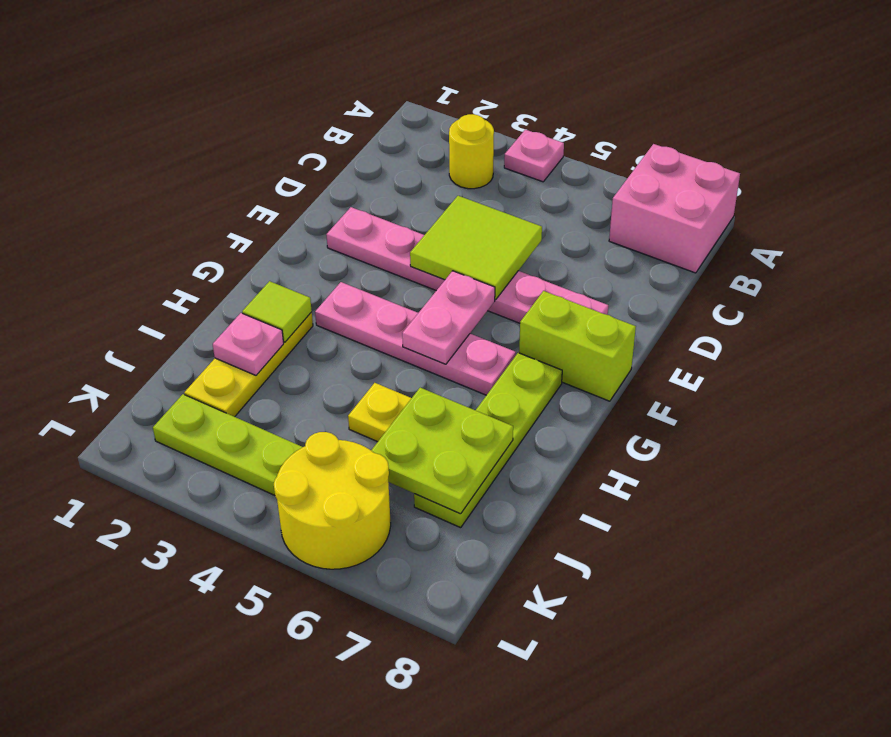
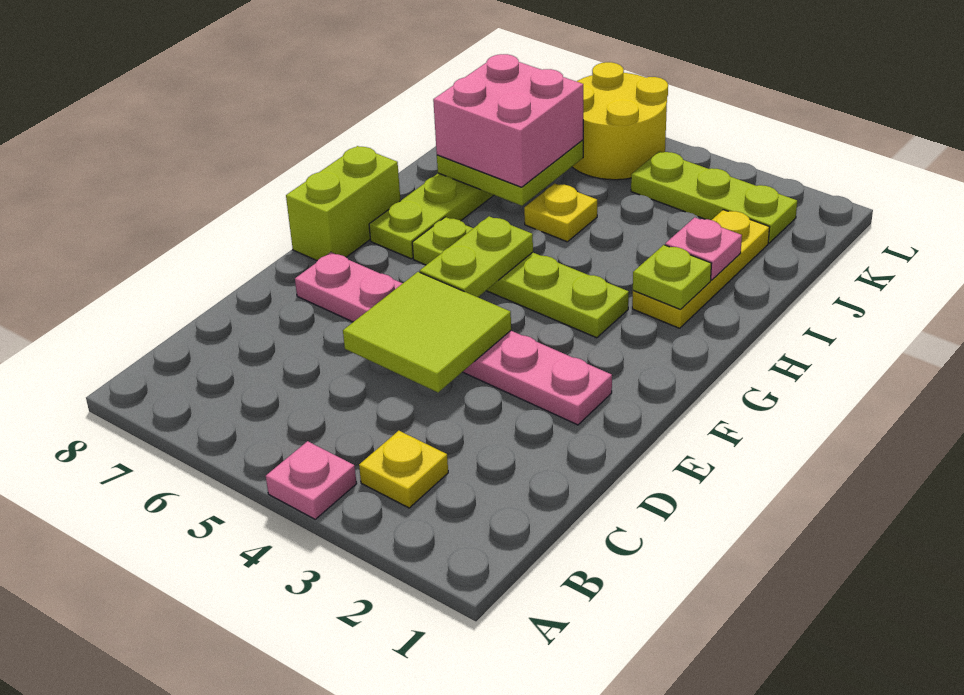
pink brick A7:B8 level 1 -> pink brick I6:J7 level 3
yellow round brick B3 level 1 -> yellow plate B3 level 1
pink plate F5:G5 level 2 -> lime plate F5:G5 level 2
lime brick F7:F8 level 1 -> lime brick F8:G8 level 1
pink plate G3:G6 level 1 -> lime plate G3:G6 level 1
lime tile H2 level 2 -> lime plate H2 level 2

